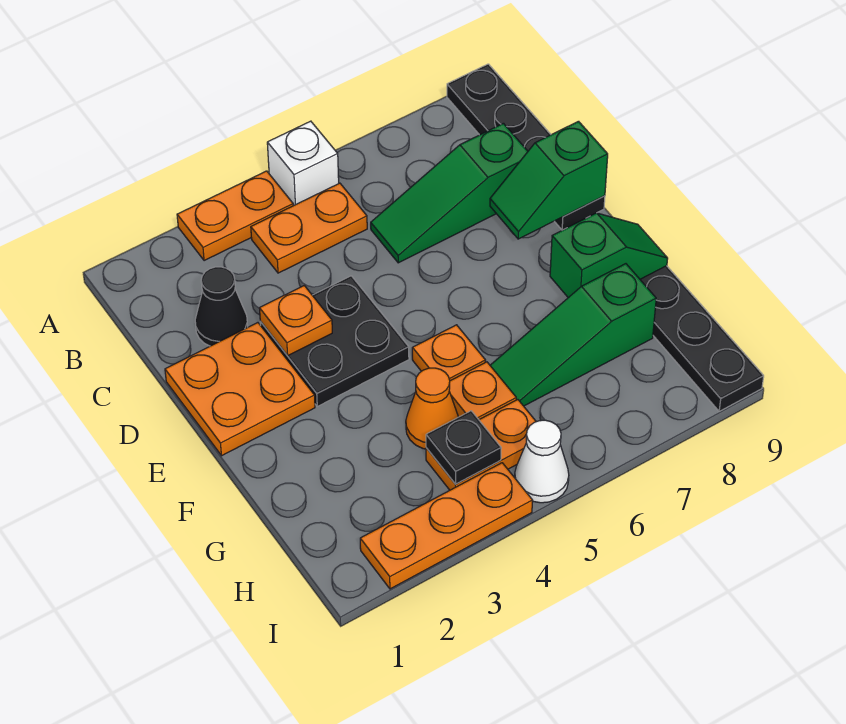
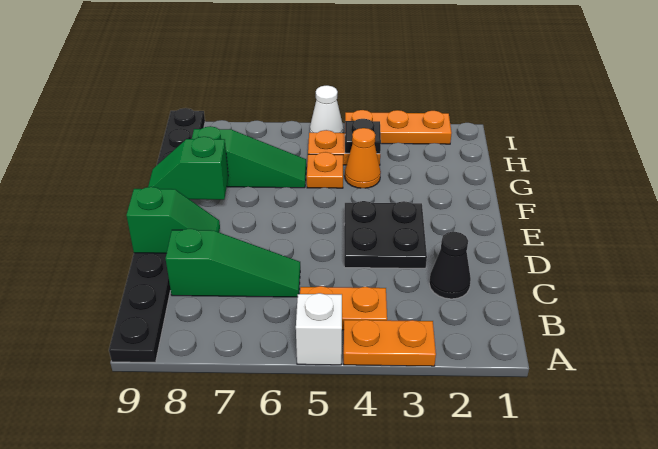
orange plate D1:E2 level 1 -> none
orange plate D3 level 2 -> none
orange plate F5 level 1 -> none

